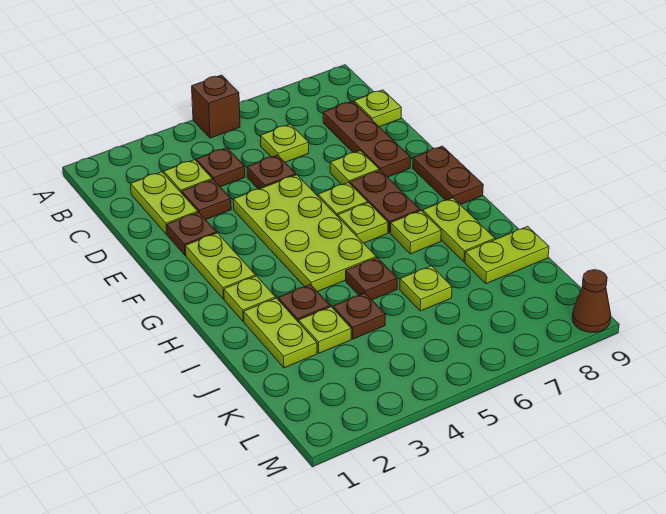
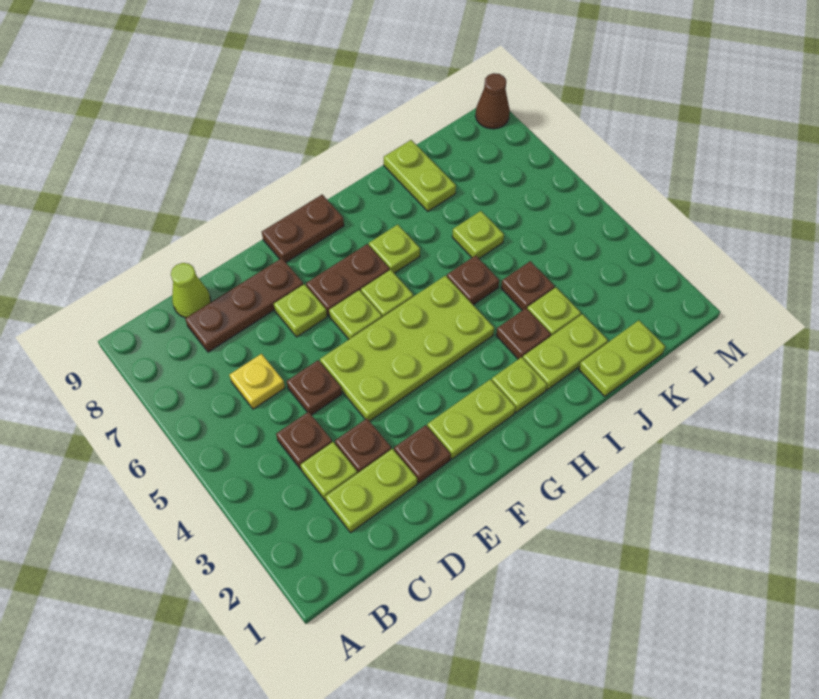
brown brick A5 level 1 -> none
lime plate C6 level 1 -> yellow plate C6 level 1
lime plate C9 level 1 -> lime cone C9 level 1
lime plate H8:I8 level 1 -> lime plate J1:K1 level 1

